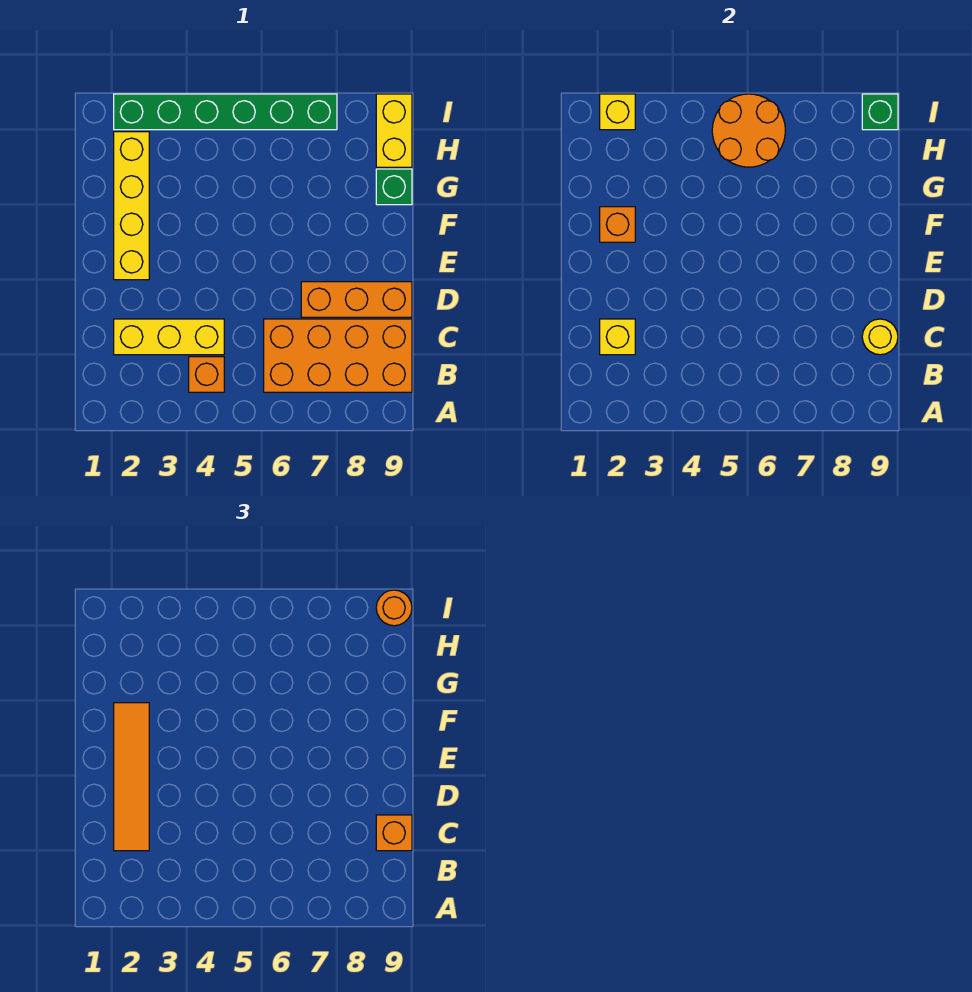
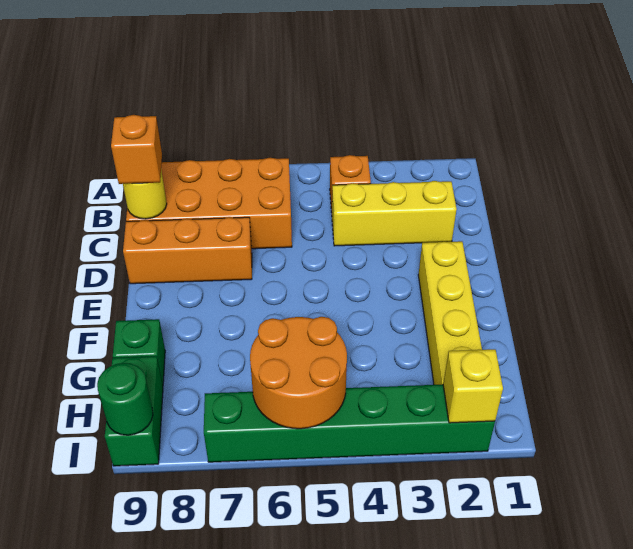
yellow brick C2 level 2 -> none
orange tile C2:F2 level 3 -> none
orange brick F2 level 2 -> none
yellow brick H9:I9 level 1 -> green brick H9:I9 level 1
green brick I9 level 2 -> green round brick I9 level 2
orange round brick I9 level 3 -> none

